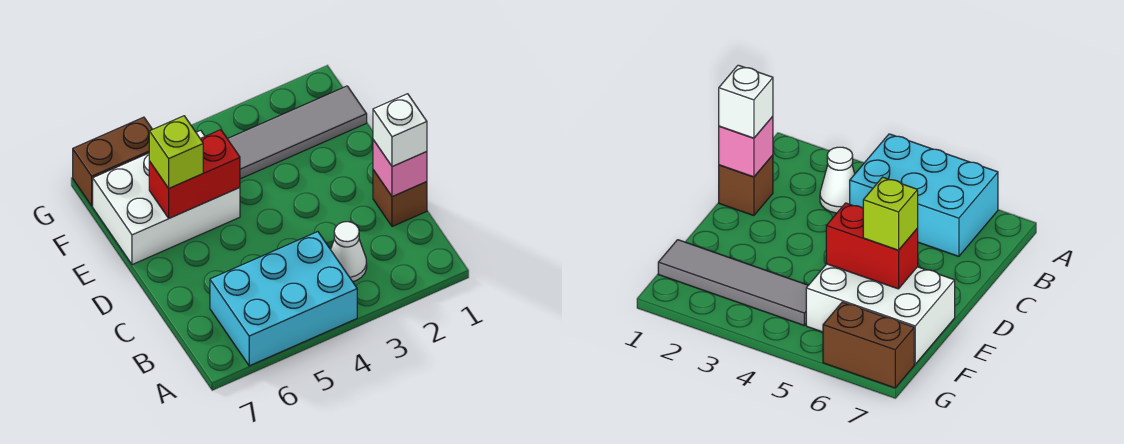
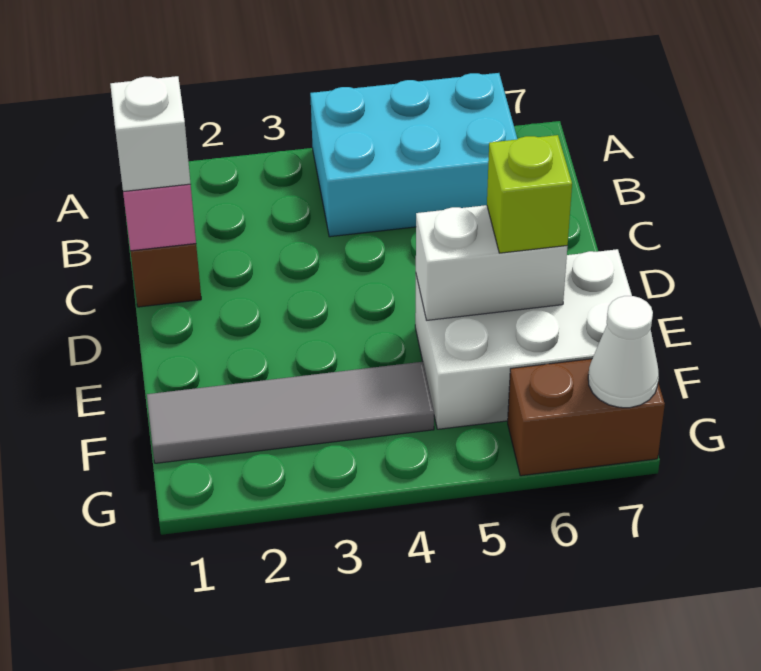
white cone B3 level 1 -> white cone G7 level 2
red brick E5:E6 level 2 -> white brick E5:E6 level 2

